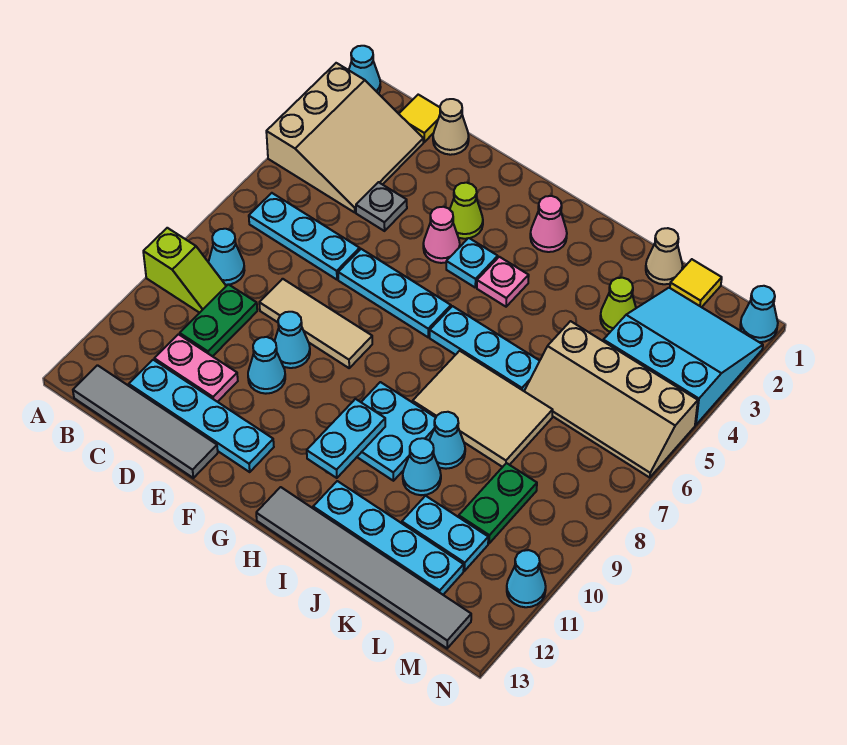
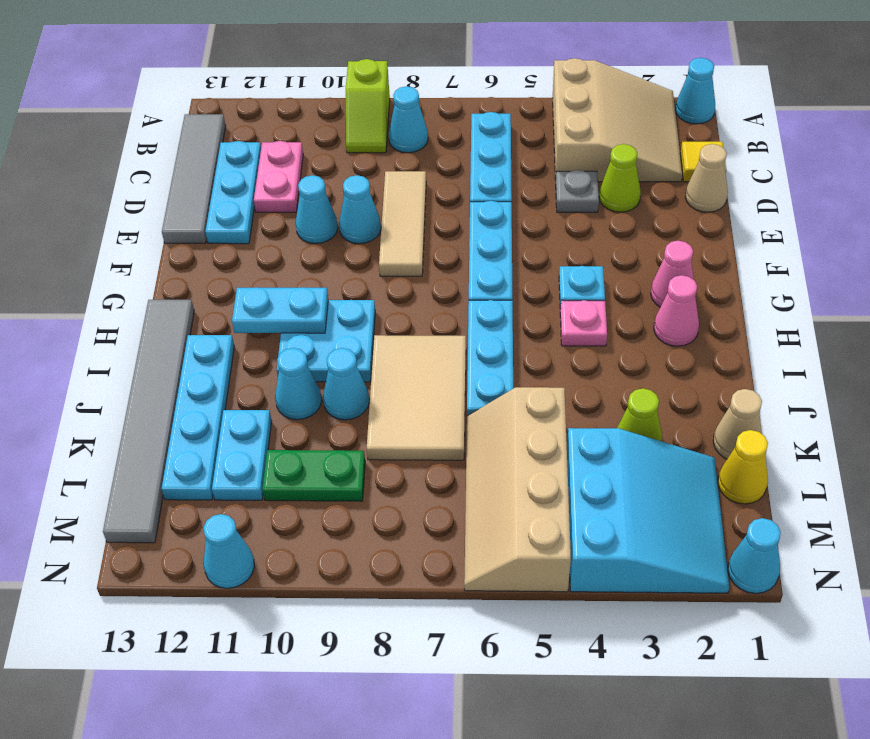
tan slope A2:C4 level 1 top A -> tan slope A2:C4 level 1 top 4
green plate C9:C10 level 1 -> none
cyan plate C12:F12 level 1 -> cyan plate C12:E12 level 1
lime cone F3 level 1 -> lime cone D3 level 1
pink cone F4 level 1 -> pink cone G2 level 1
yellow tile L1 level 1 -> yellow cone L1 level 1

